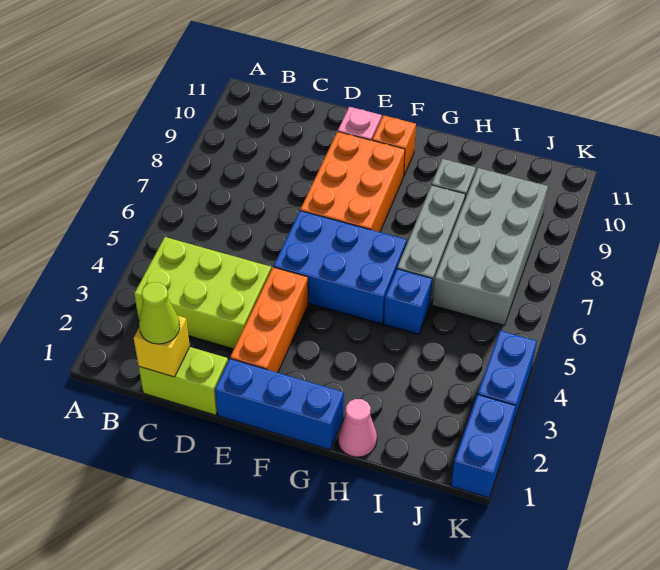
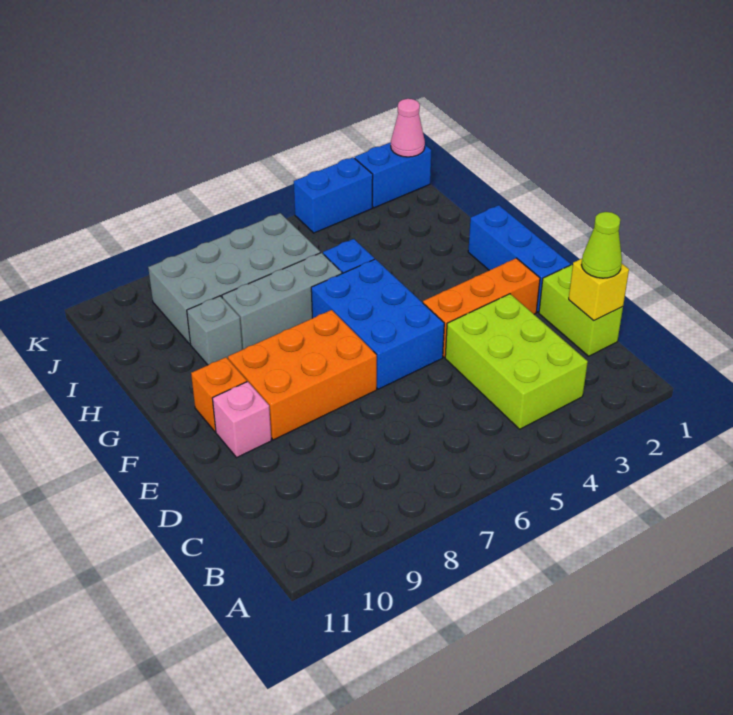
pink cone H1 level 1 -> pink cone K1 level 2

